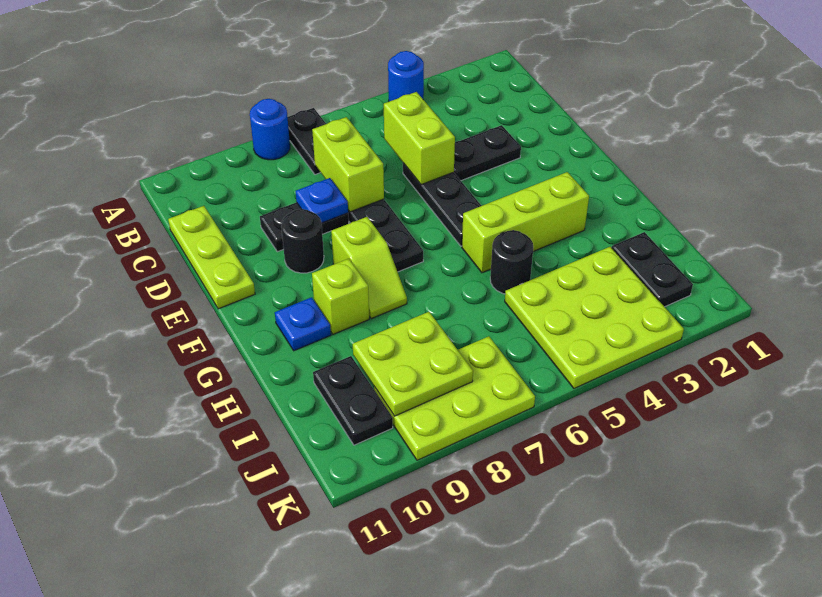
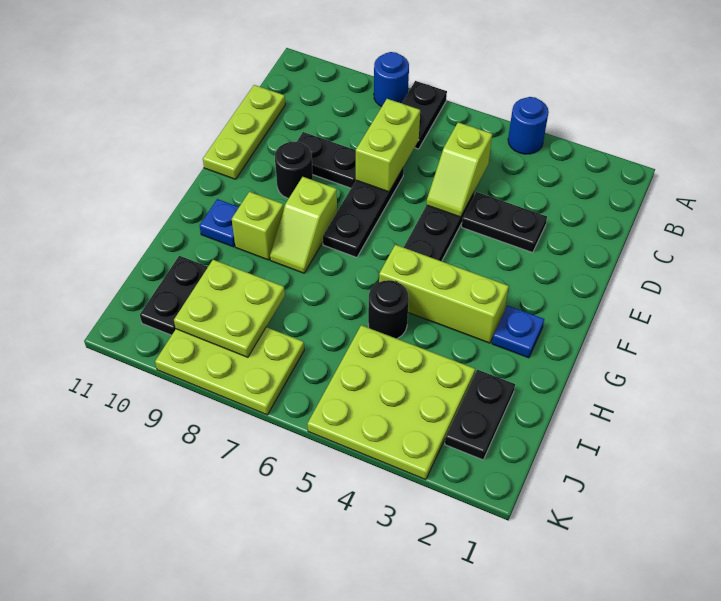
lime brick C5:D5 level 2 -> lime slope C5:D5 level 2 top C
blue plate D8 level 2 -> blue plate G2 level 1

